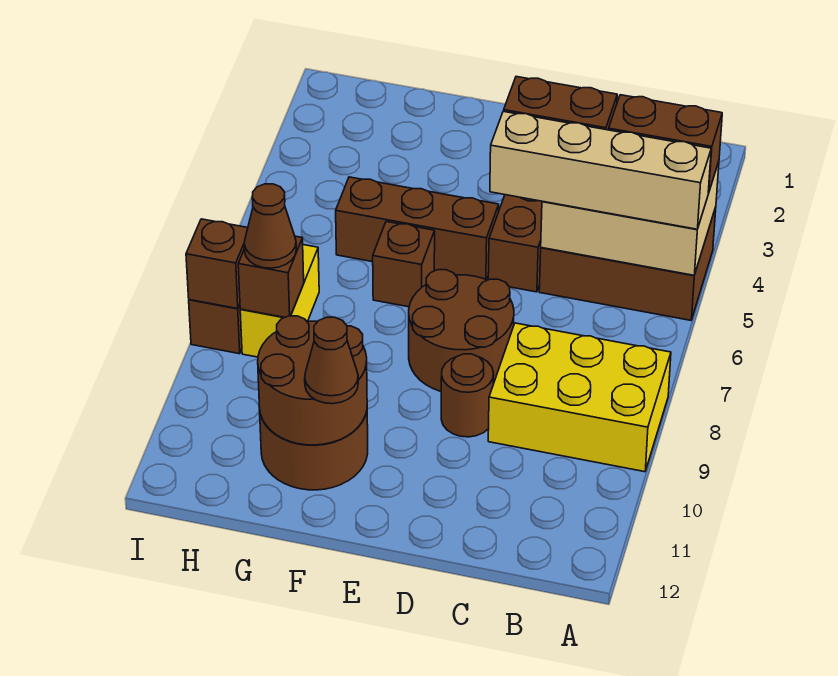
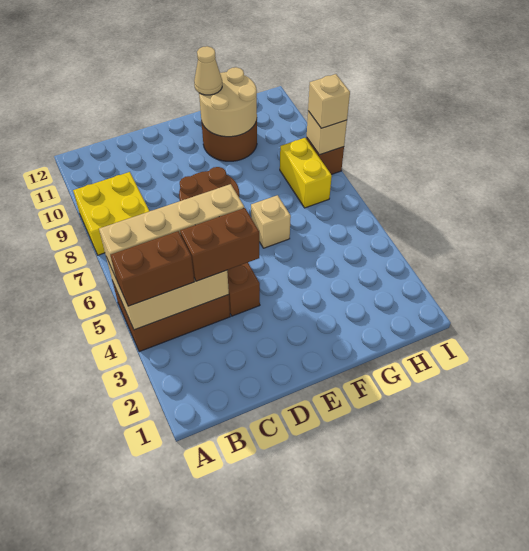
yellow brick A8:C9 level 1 -> yellow brick A8:B9 level 1
brown round brick D9 level 1 -> none
brown brick E5:G5 level 1 -> none
brown brick F6 level 1 -> tan brick F6 level 1
brown round brick F10:G11 level 2 -> tan round brick F10:G11 level 2
brown cone F11 level 3 -> tan cone F11 level 3
brown brick H8 level 2 -> none
brown cone H8 level 3 -> none
brown brick I8 level 2 -> tan brick I8 level 2
none -> tan brick I8 level 3

